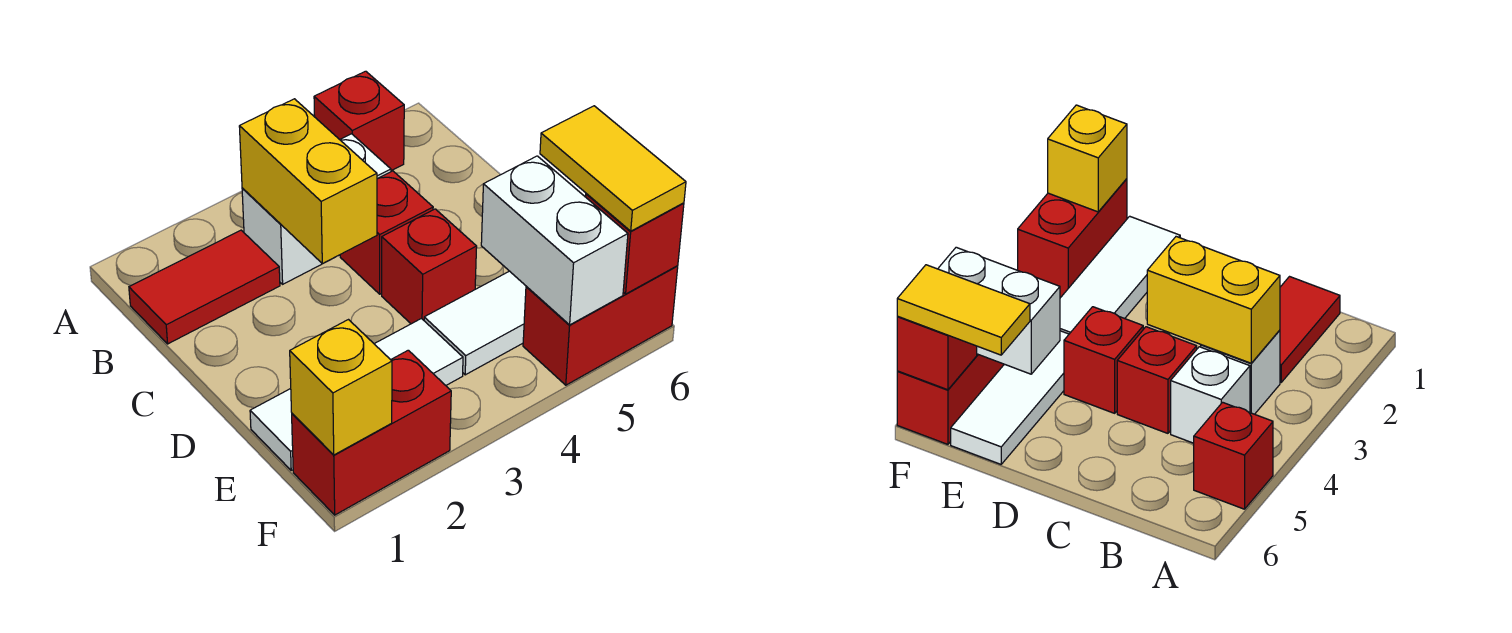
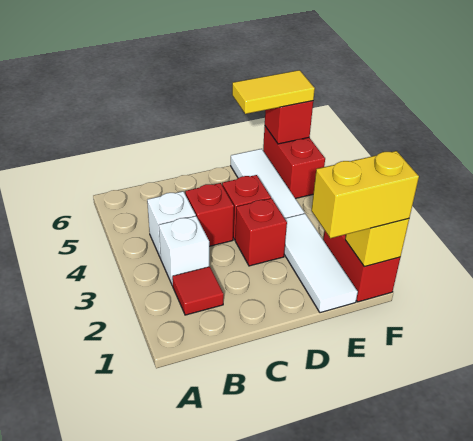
red brick A5 level 1 -> red brick D3 level 1
red tile B1:B2 level 1 -> red tile B2 level 1
yellow brick B3:C3 level 2 -> yellow brick E1:F1 level 3
white brick E5:F5 level 2 -> none

